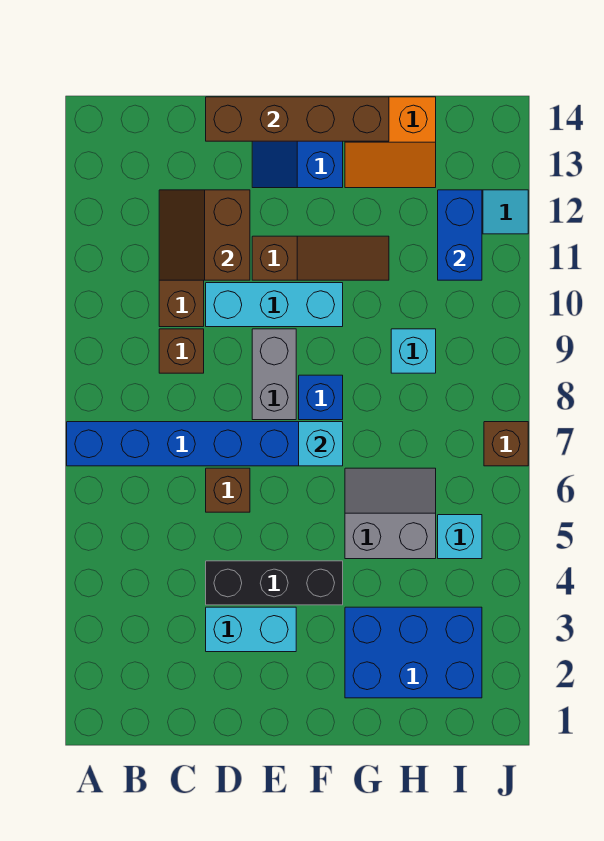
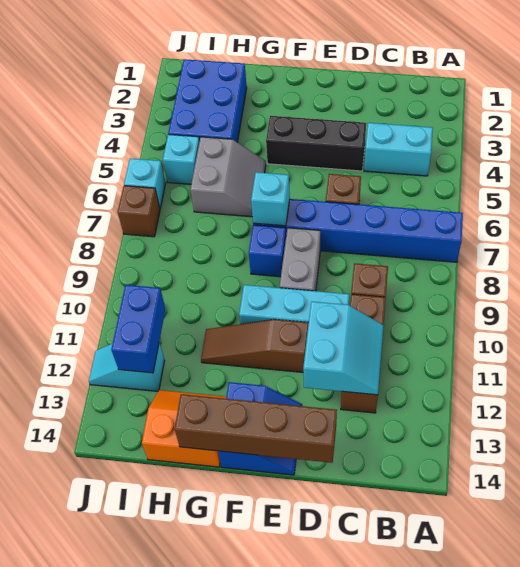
brown slope C11:D12 level 2 top D -> cyan slope C11:D12 level 2 top D
cyan brick D3:E3 level 1 -> cyan brick B4:C4 level 1
blue brick G2:I3 level 1 -> blue brick H2:I4 level 1
grey slope G5:H6 level 1 top 5 -> grey slope G5:H6 level 1 top H
cyan brick H9 level 1 -> cyan brick J6 level 1

